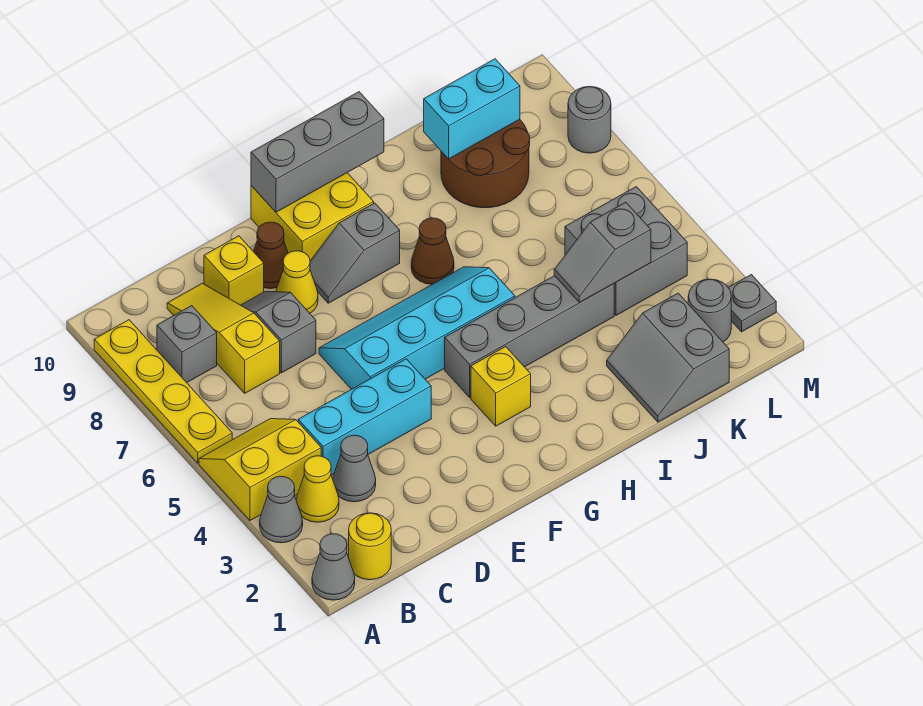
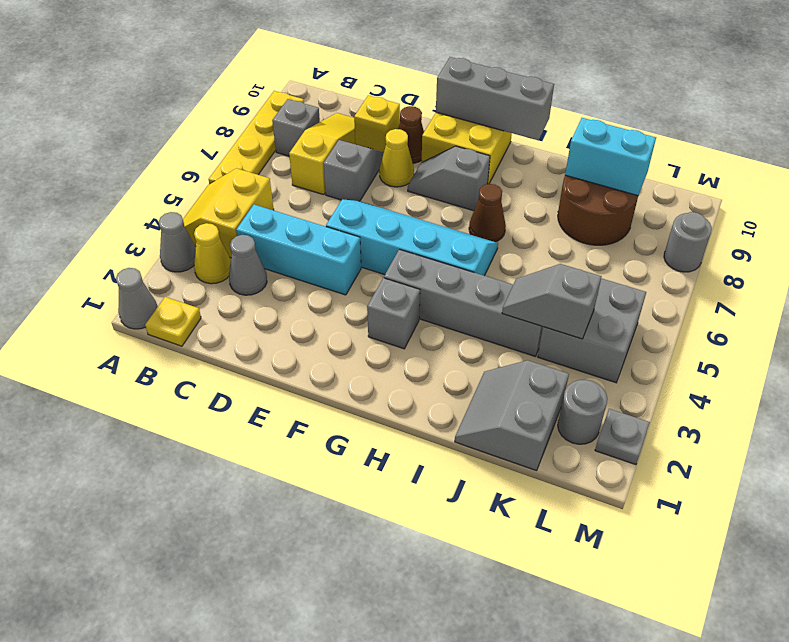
yellow slope A4:B5 level 1 top 4 -> yellow slope A4:B5 level 1 top B
yellow round brick B1 level 1 -> yellow plate B1 level 1
yellow brick G3 level 1 -> grey brick G3 level 1

